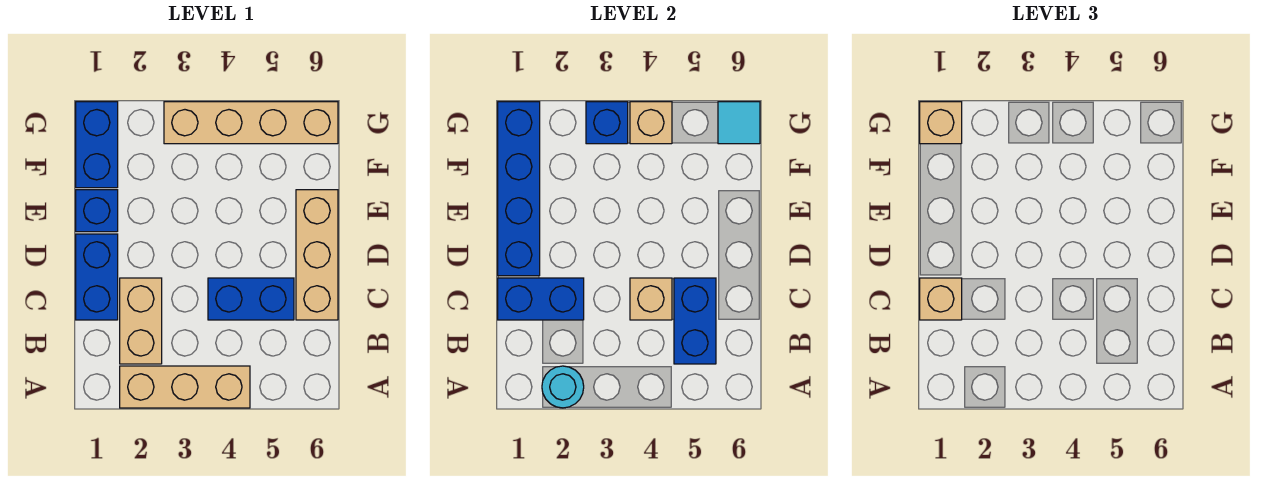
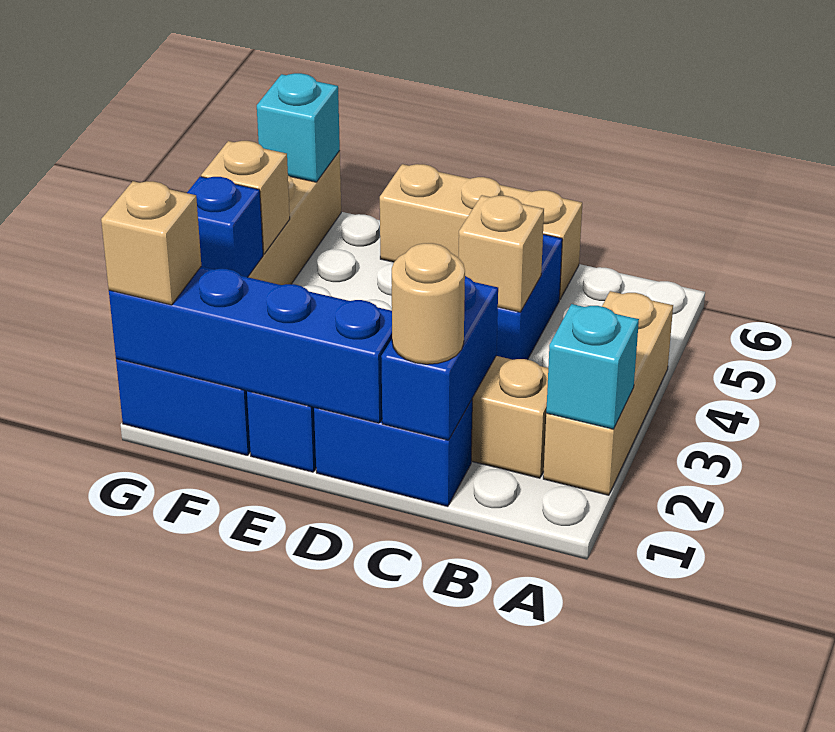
cyan round brick A2 level 2 -> cyan brick A2 level 2
blue brick B5:C5 level 2 -> none
tan brick C1 level 3 -> tan round brick C1 level 3
cyan tile G6 level 2 -> cyan brick G6 level 2

